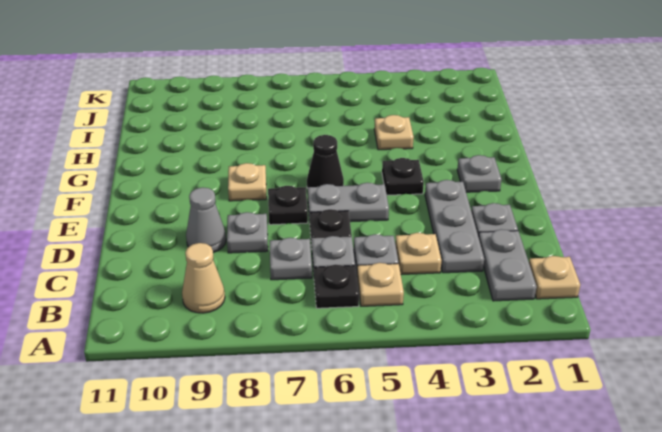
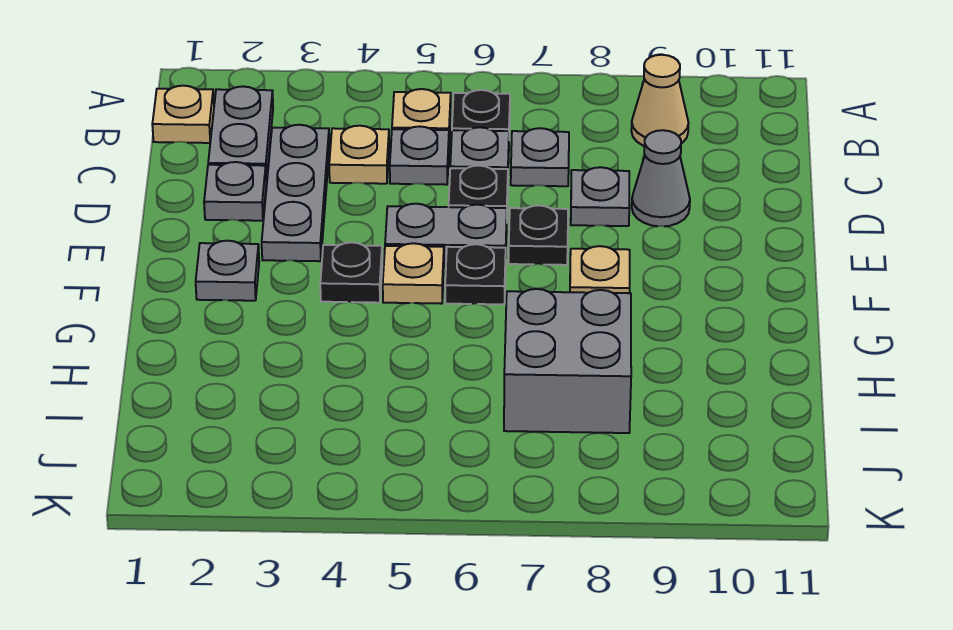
black cone F6 level 1 -> black plate F6 level 1
tan plate H4 level 1 -> tan plate F5 level 1
none -> grey brick H7:I8 level 1

